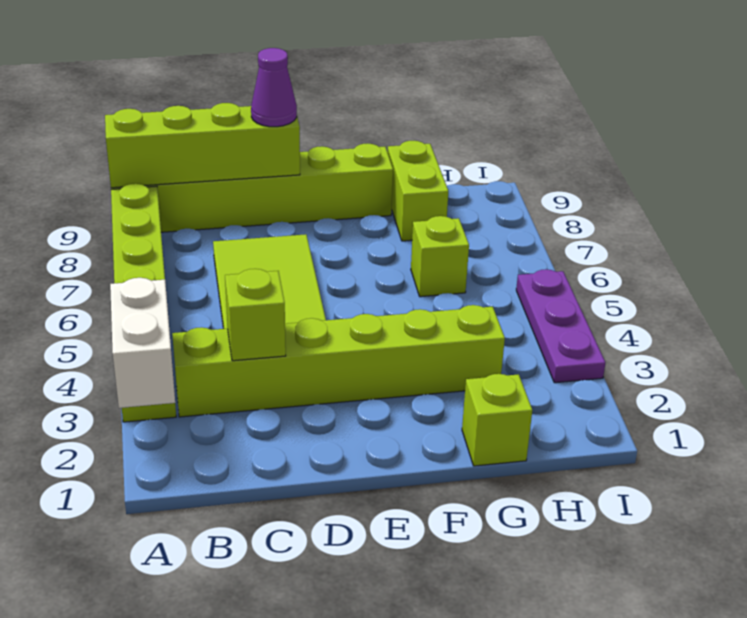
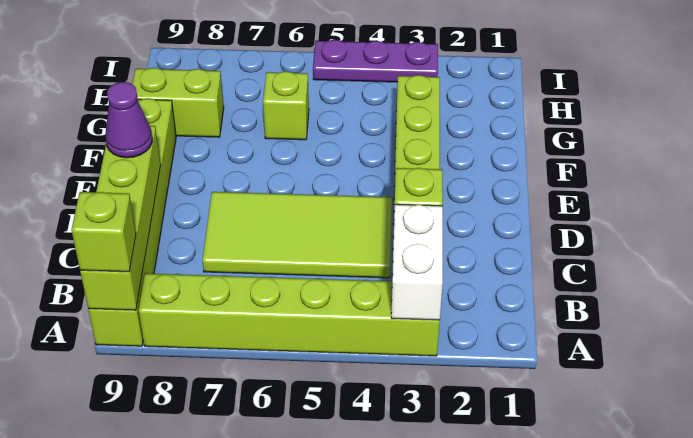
white brick A2:A3 level 2 -> white brick A3:B3 level 2
lime brick G1 level 1 -> lime brick A9 level 3

